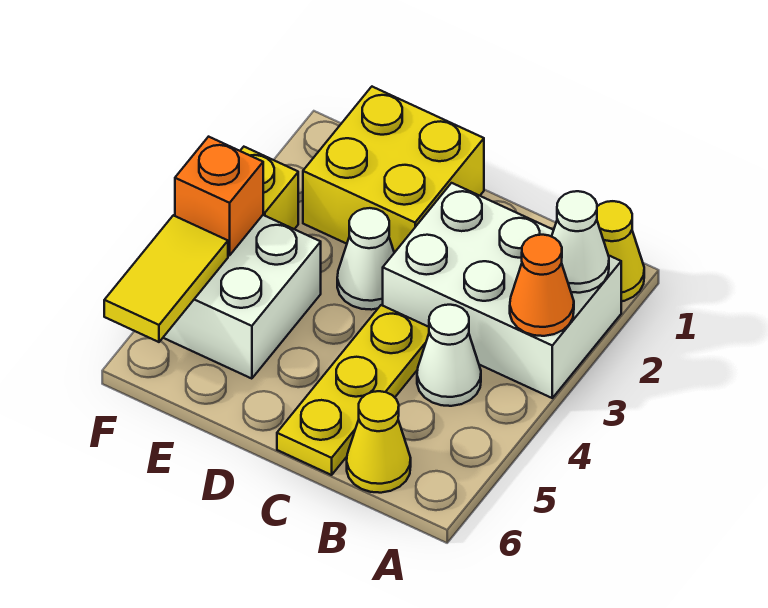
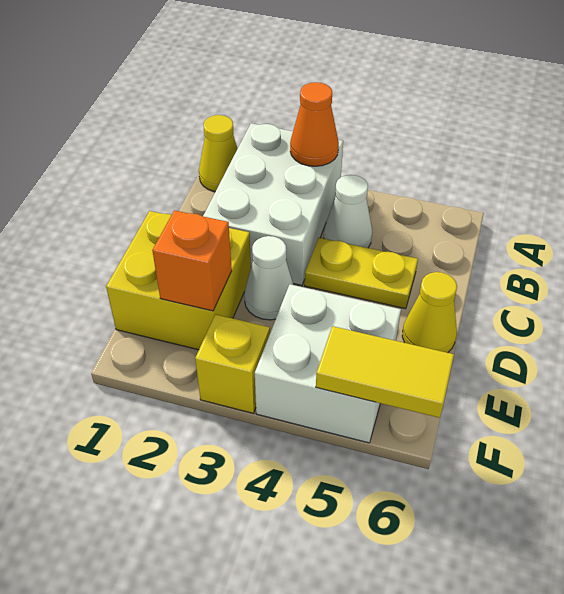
white cone A2 level 2 -> none
yellow cone B6 level 1 -> yellow cone D6 level 1
yellow plate C4:C6 level 1 -> yellow plate C4:C5 level 1
orange brick F4 level 2 -> orange brick E2 level 2

